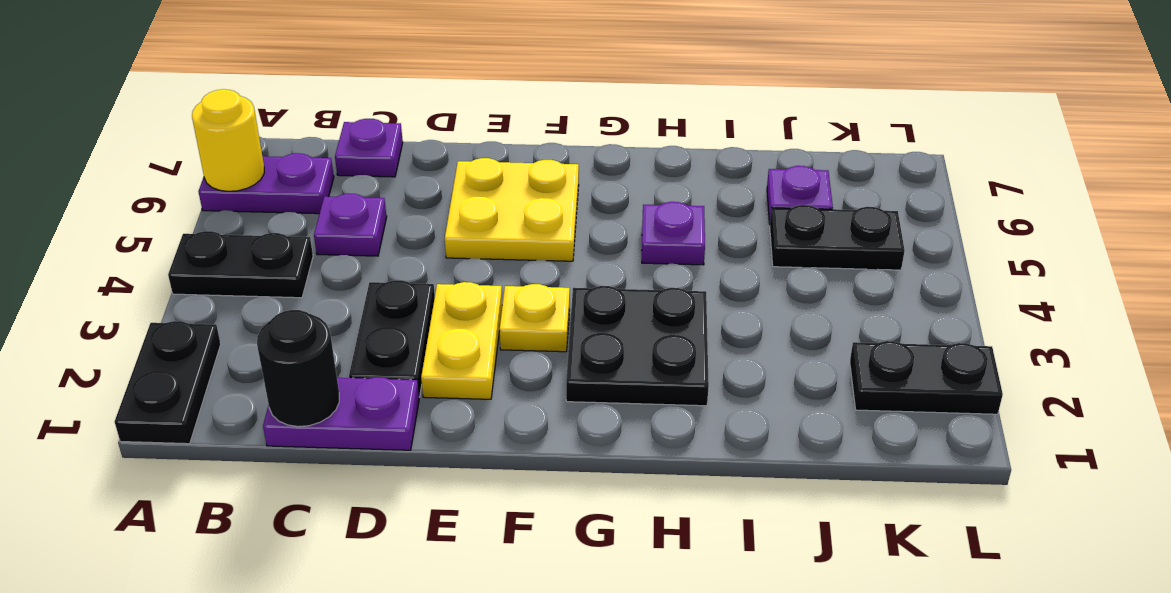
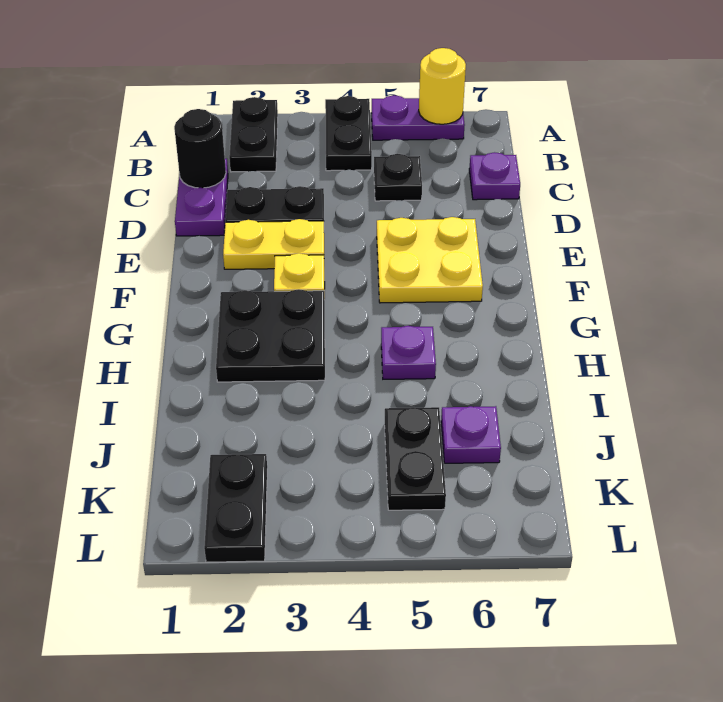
black plate A1:A2 level 1 -> black plate A2:B2 level 1
purple plate A6:B6 level 1 -> purple plate A5:A6 level 1
purple plate C5 level 1 -> black plate C5 level 1

